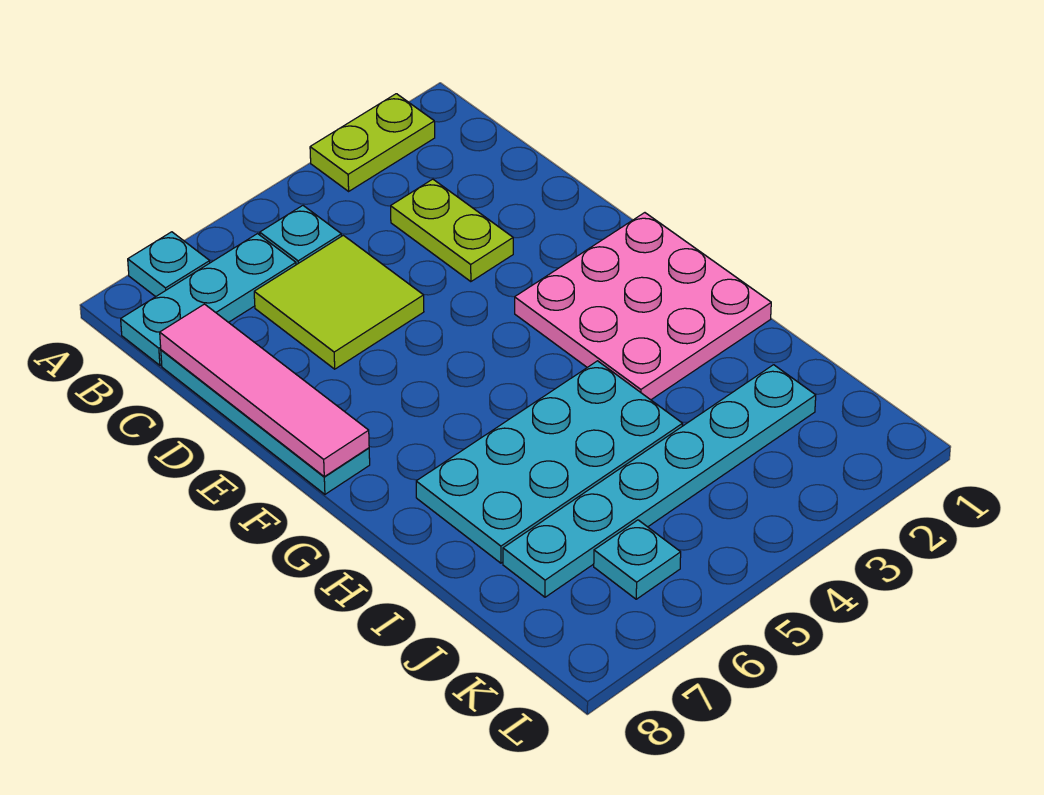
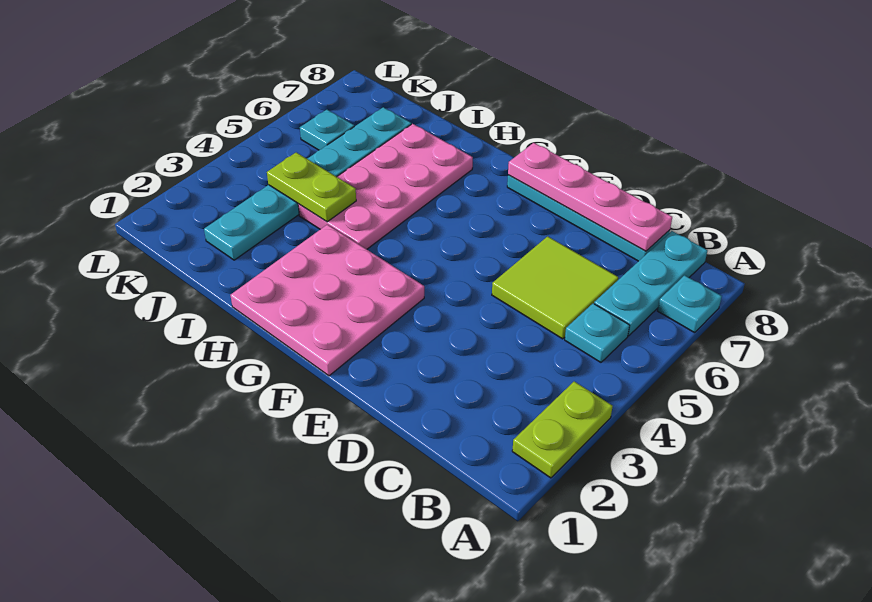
lime plate C3:D3 level 1 -> lime plate I4:J4 level 2
pink tile C8:F8 level 2 -> pink plate C8:F8 level 2
cyan plate H4:I7 level 1 -> pink plate H4:I7 level 1

